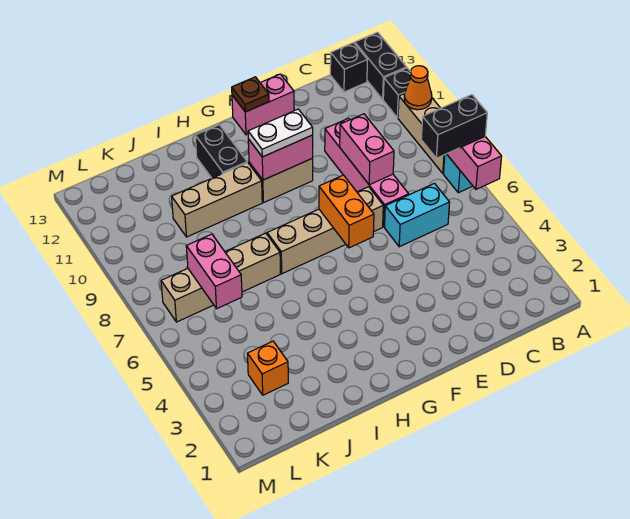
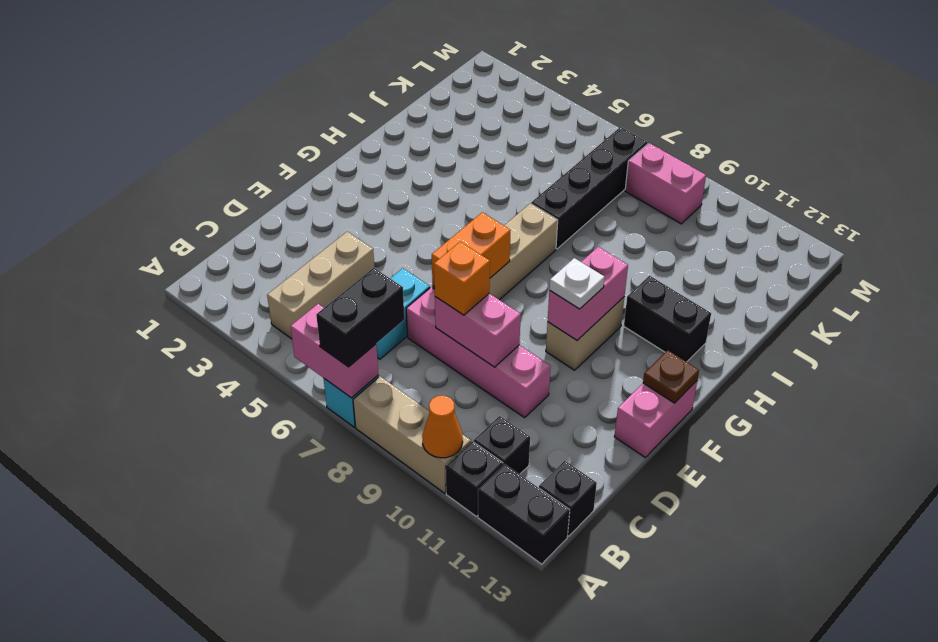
none -> black brick B11 level 1
orange brick F6:F7 level 2 -> orange brick E7:F7 level 2
white plate F10:G10 level 3 -> white plate F10 level 3
tan brick H10:J10 level 1 -> tan brick B4:D4 level 1
tan brick I7:L7 level 1 -> black brick I7:L7 level 1
orange brick K3 level 1 -> orange brick D8 level 3
pink brick K6:K7 level 2 -> pink brick L8:L9 level 1

